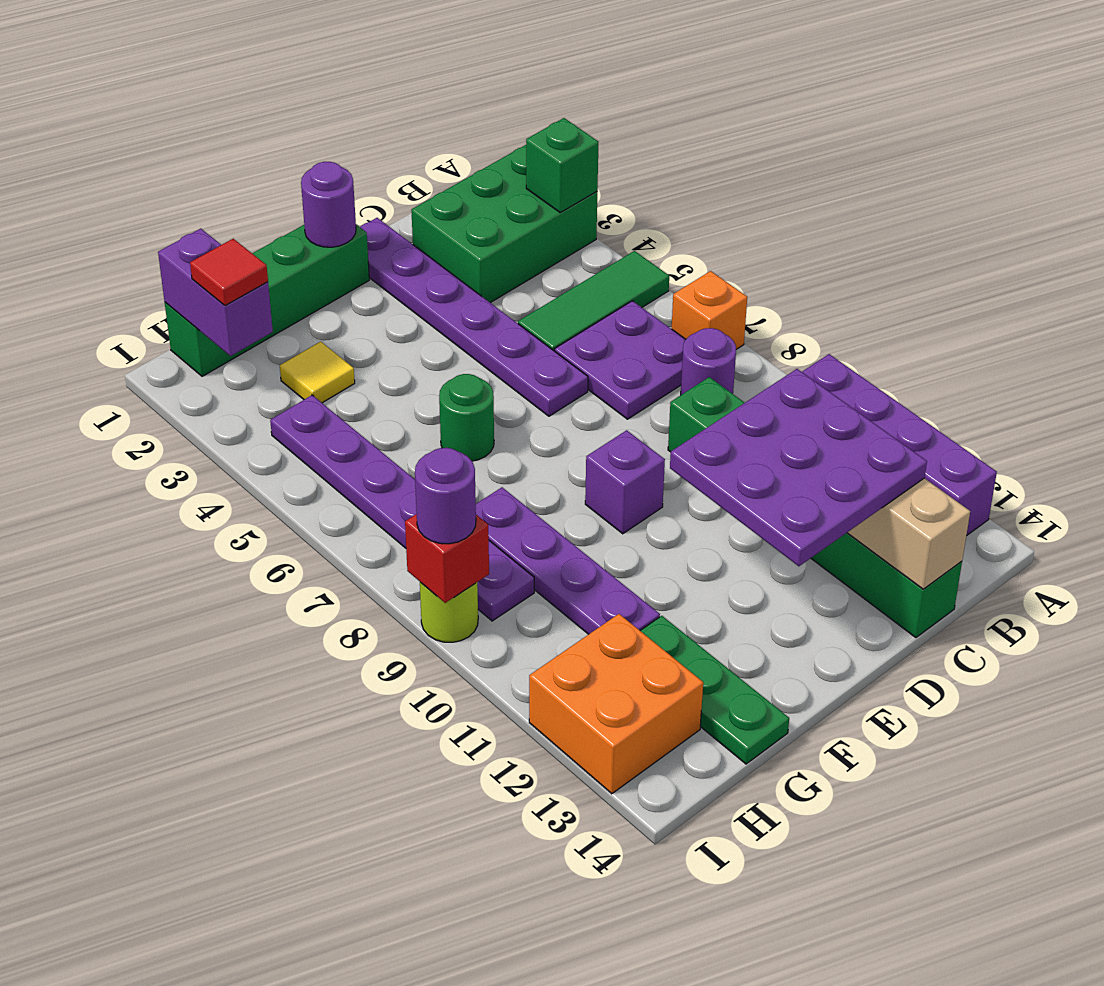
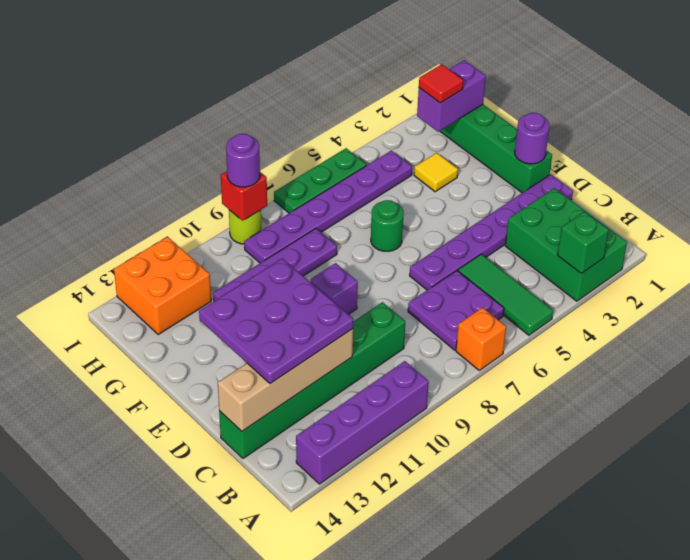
purple round brick B8 level 1 -> none
green plate G12:G14 level 1 -> green plate I5:I7 level 1

